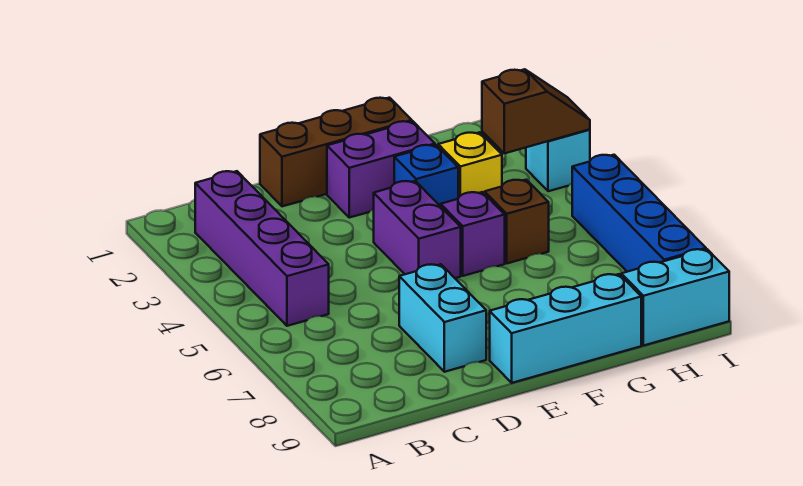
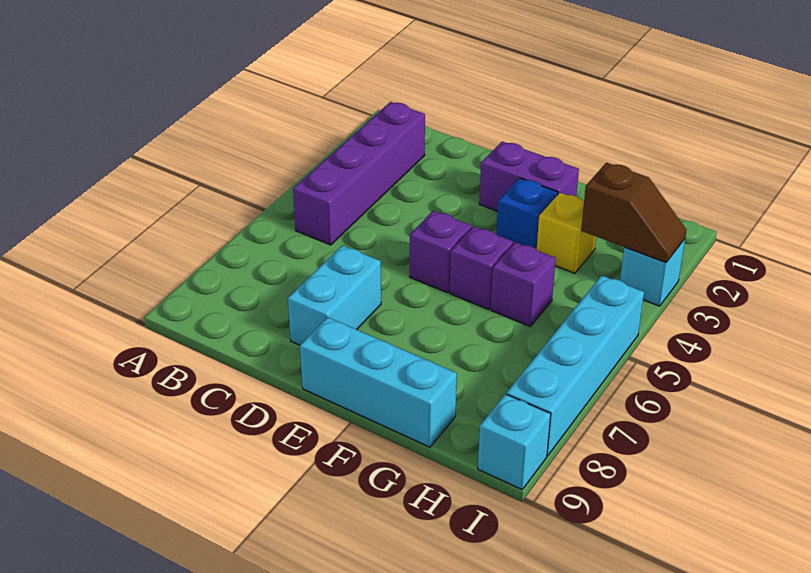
brown brick D1:F1 level 1 -> none
purple brick E4:E5 level 1 -> purple brick E5 level 1
brown brick G5 level 1 -> purple brick G5 level 1
cyan brick H9:I9 level 1 -> cyan brick I9 level 1
blue brick I5:I8 level 1 -> cyan brick I5:I8 level 1

